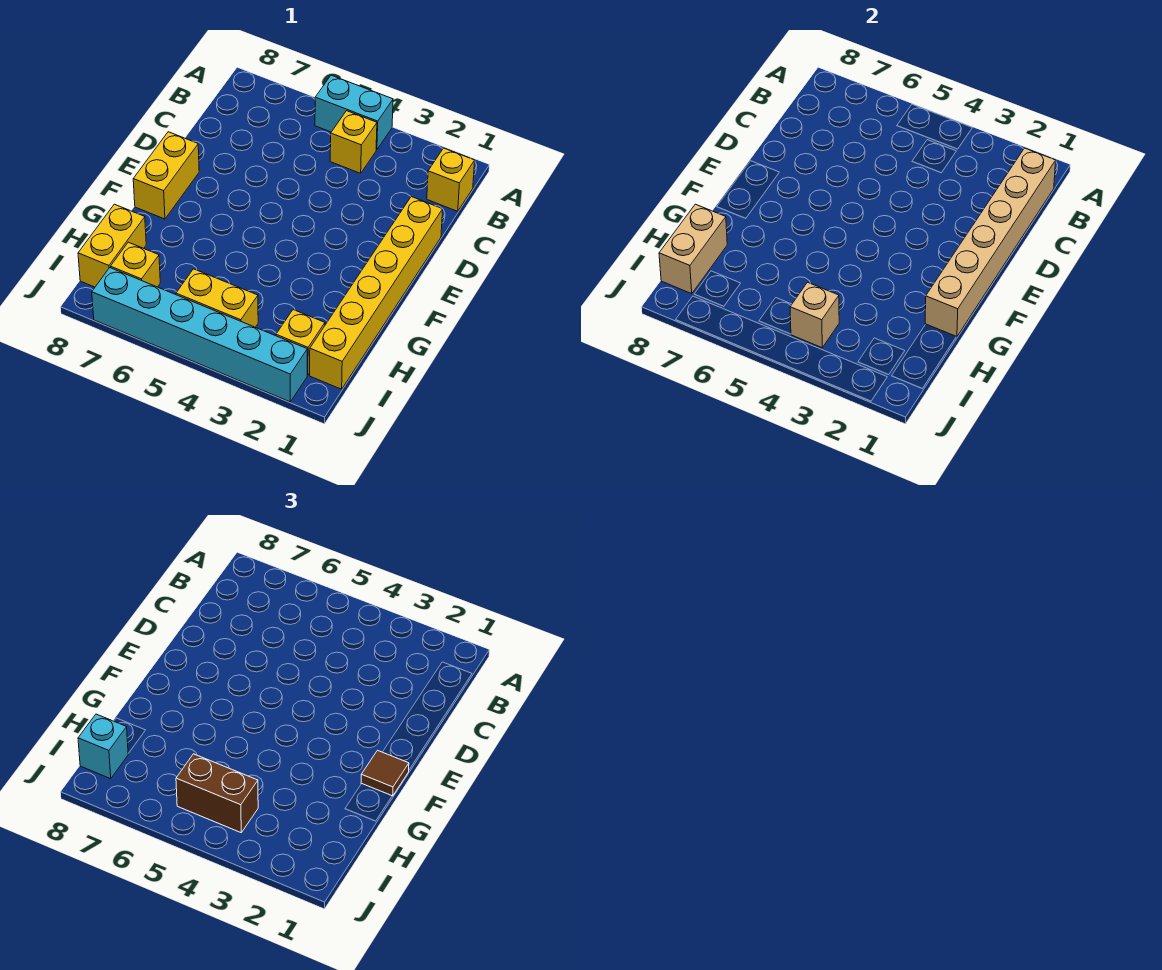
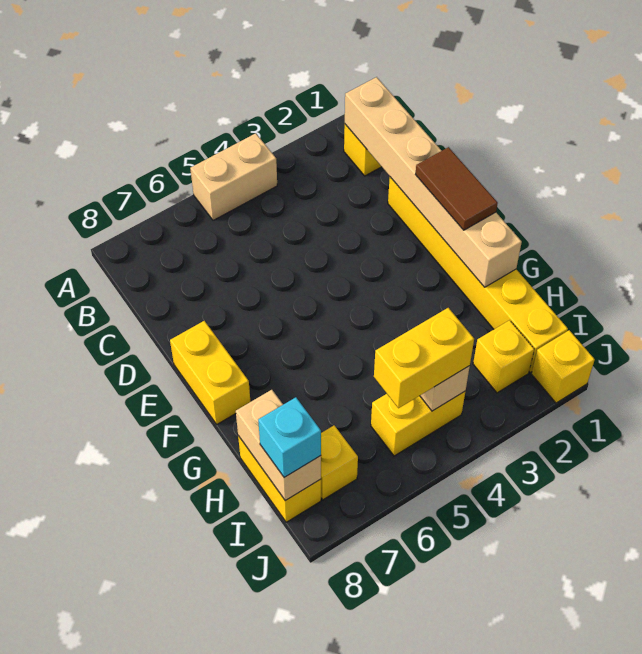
cyan brick A4:A5 level 1 -> tan brick A4:A5 level 1
yellow brick B4 level 1 -> yellow brick J1 level 1
brown tile F1 level 3 -> brown tile E1:F1 level 3
brown brick I4:I5 level 3 -> yellow brick I4:I5 level 3
cyan brick J2:J7 level 1 -> none

